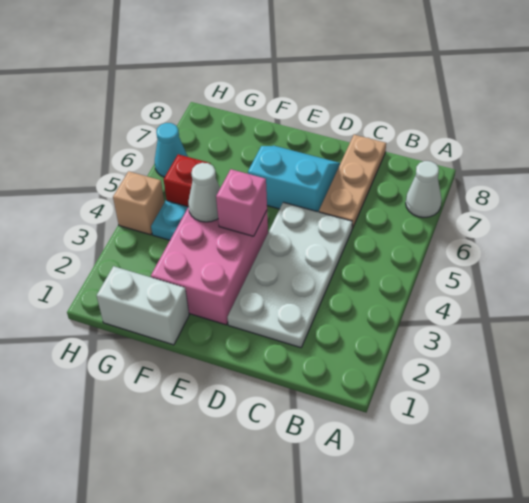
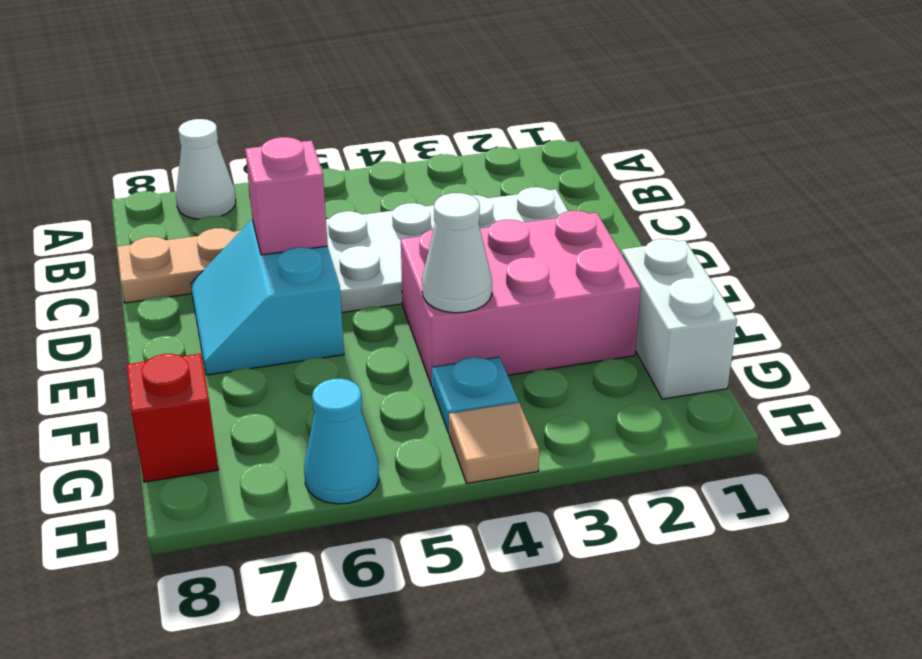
pink brick E4 level 2 -> pink brick D6 level 2
red brick G5 level 1 -> red brick G8 level 1
tan brick H4 level 1 -> tan tile H4 level 1

